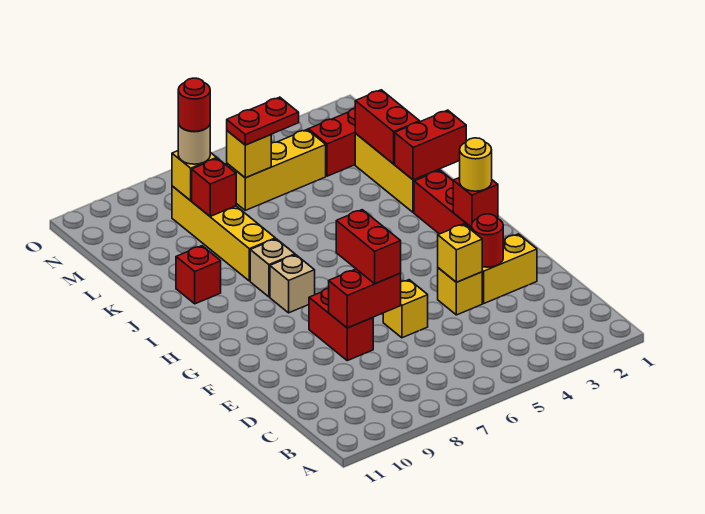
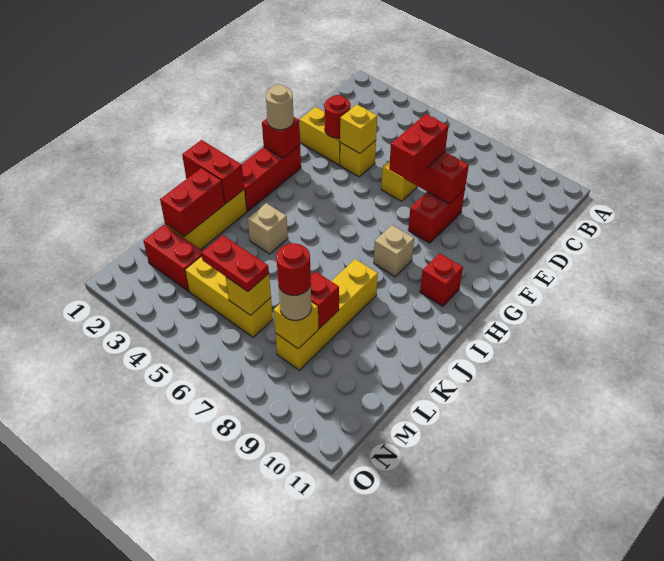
yellow round brick G2 level 3 -> tan round brick G2 level 3
tan brick I8 level 1 -> tan brick J4 level 1
red brick J10 level 1 -> red brick H10 level 1

